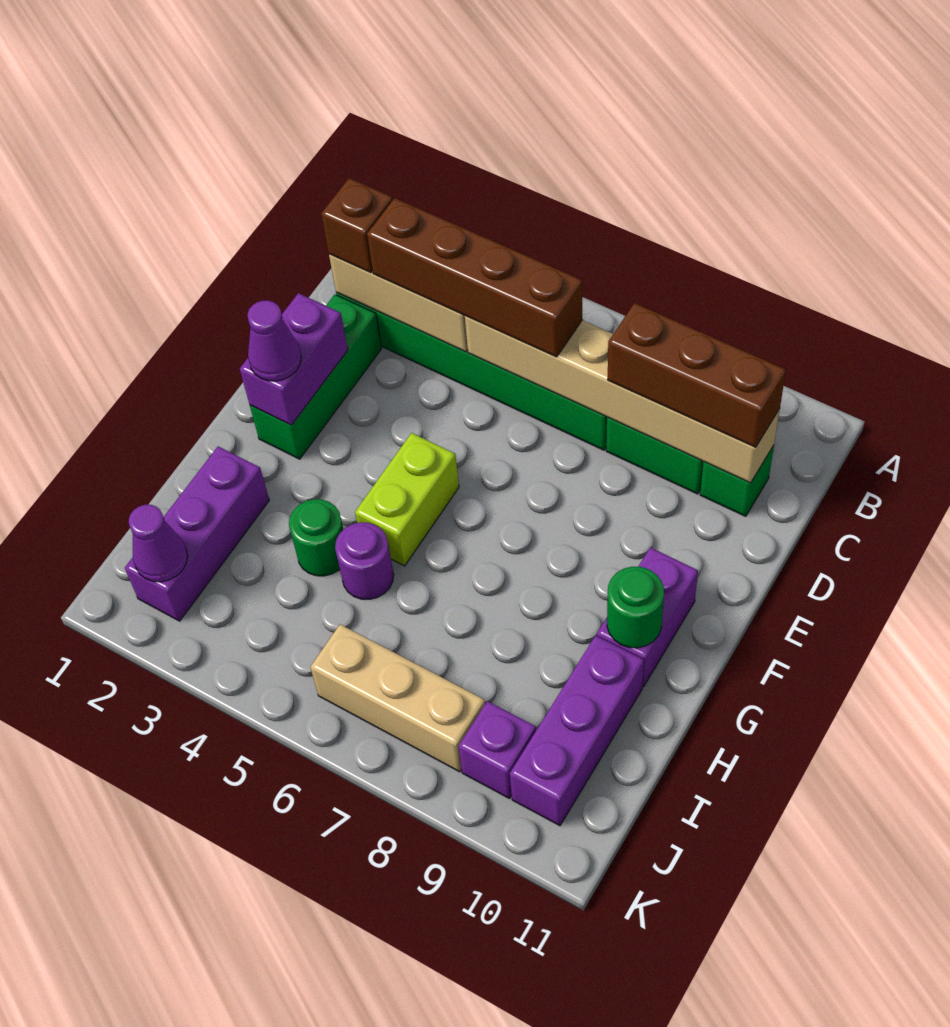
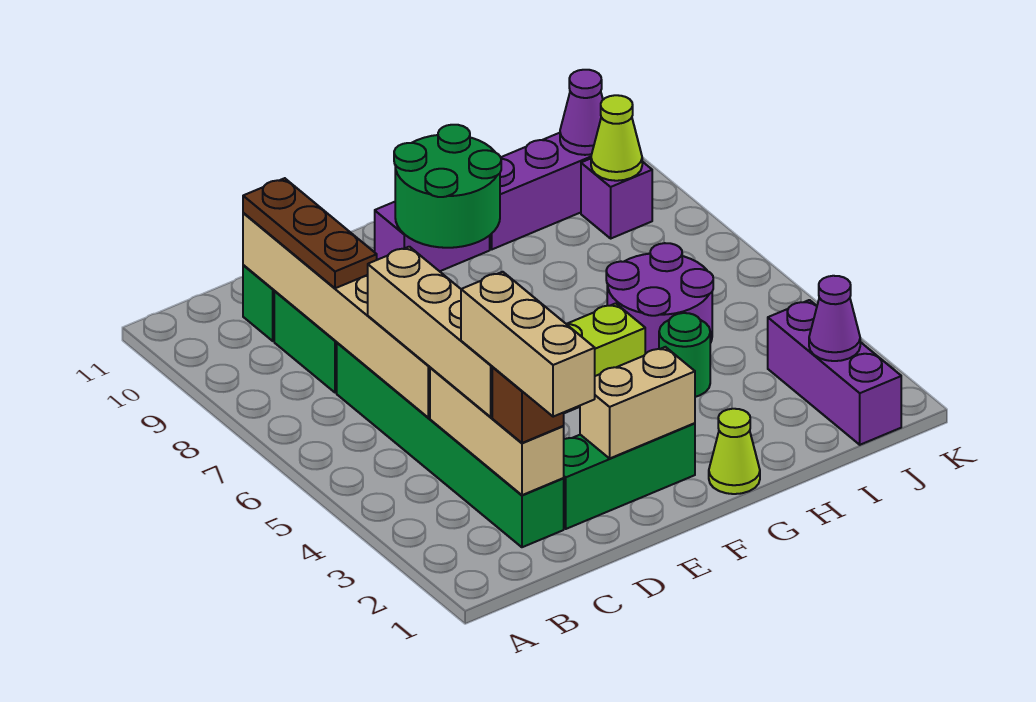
brown brick C3:C6 level 3 -> tan brick C3:C6 level 3
brown brick C8:C10 level 3 -> brown plate C8:C10 level 3
purple brick E2:F2 level 2 -> tan brick E2:F2 level 2
purple cone F2 level 3 -> purple cone J10 level 2
none -> lime cone G1 level 1
green round brick G10 level 2 -> green round brick F9:G10 level 2
purple brick H2:J2 level 1 -> purple brick J1:J3 level 1
purple round brick H5 level 1 -> purple round brick H5:I6 level 1
tan brick J6:J8 level 1 -> tan brick C1:C3 level 4
none -> lime cone J9 level 2

